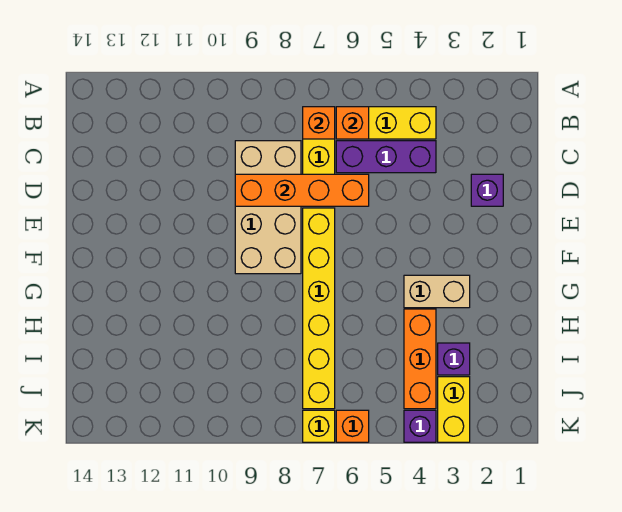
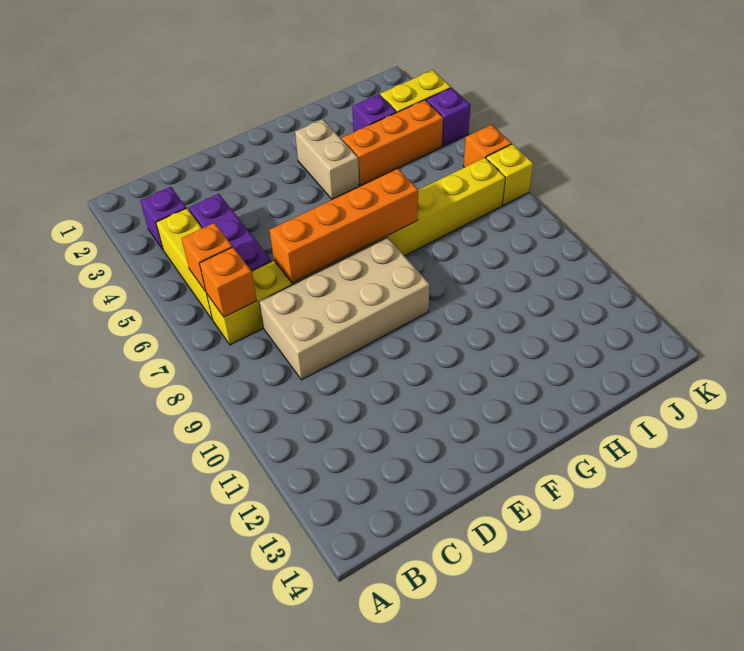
purple brick D2 level 1 -> purple brick B3 level 1
orange brick D6:D9 level 2 -> orange brick D7:G7 level 2

